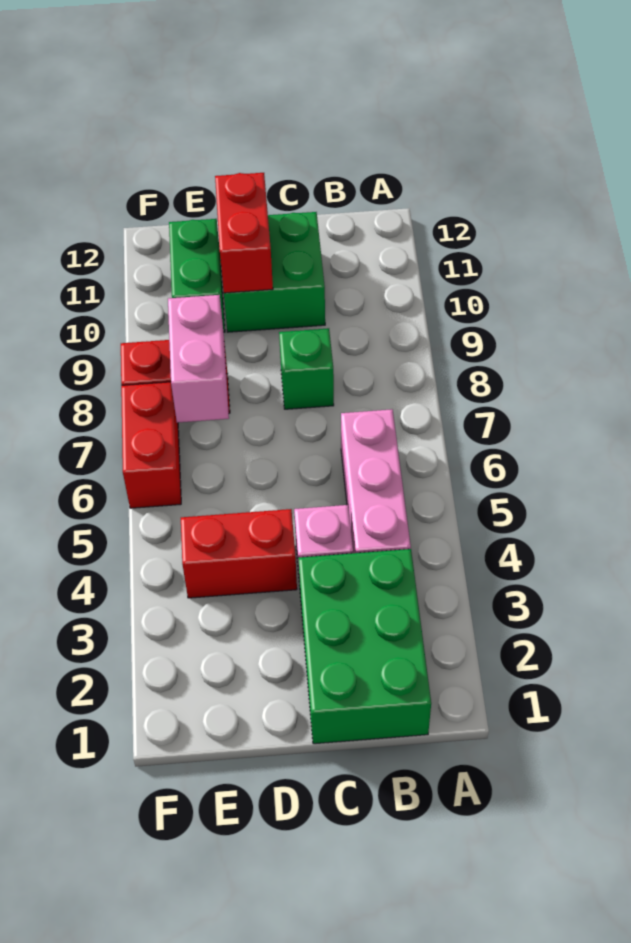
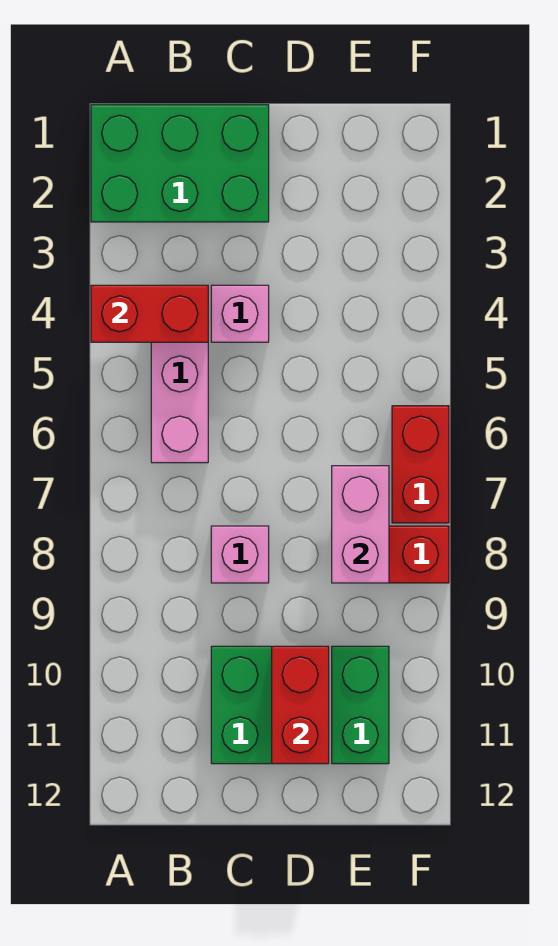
green brick B1:C3 level 1 -> green brick A1:C2 level 1
green brick C8 level 1 -> pink brick C8 level 1
red brick D4:E4 level 1 -> red brick A4:B4 level 2

